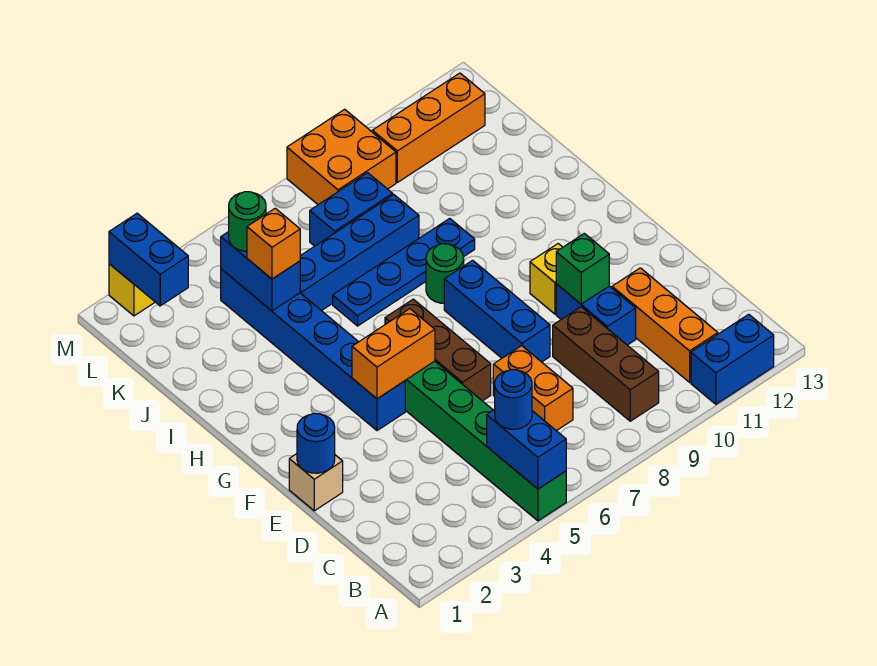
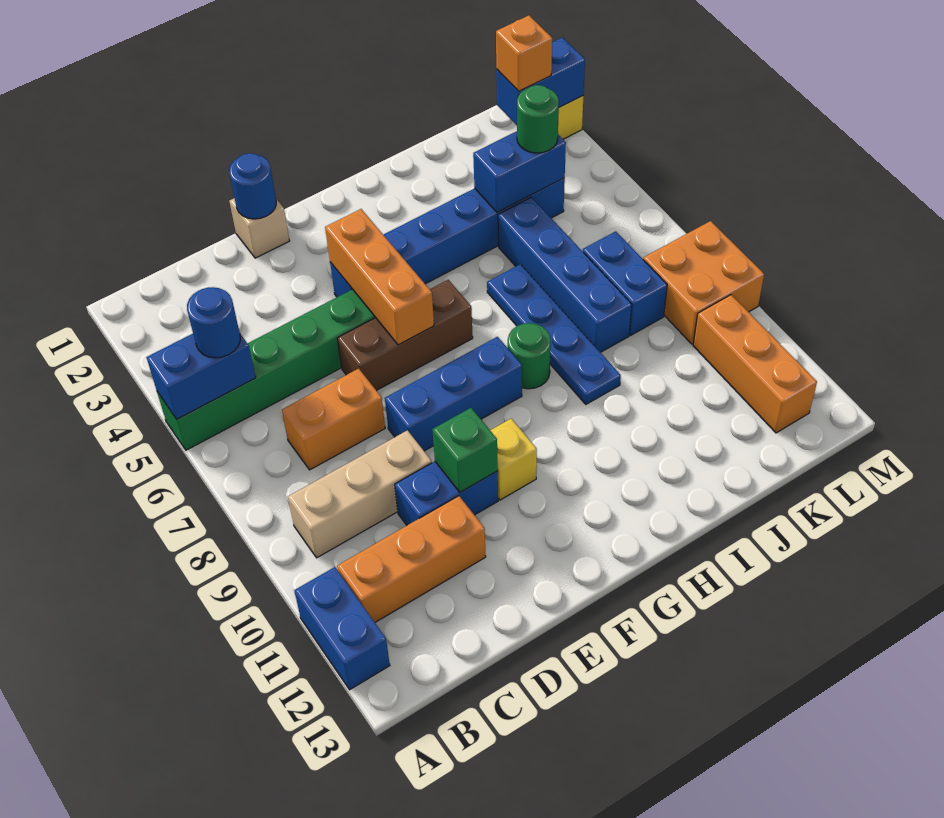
brown brick B9:D9 level 1 -> tan brick B9:D9 level 1
orange brick F4:F5 level 2 -> orange brick F4:F6 level 2
orange brick J4 level 3 -> orange brick L2 level 3

